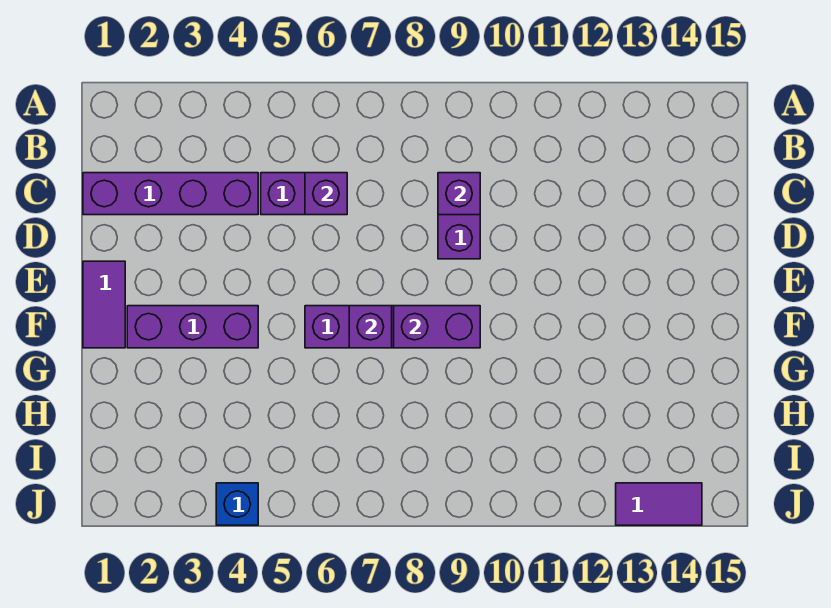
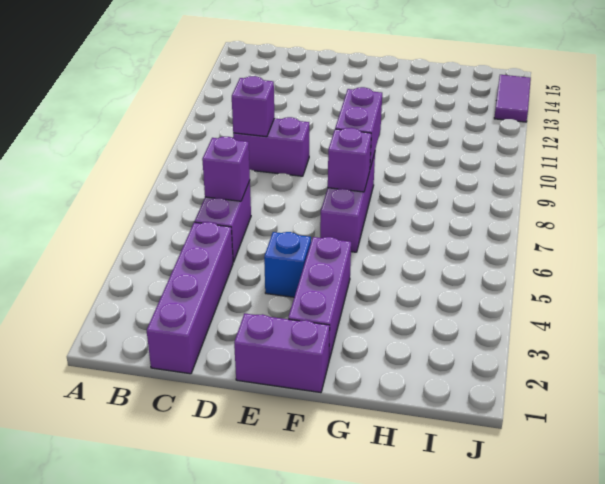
purple tile E1:F1 level 1 -> purple brick E1:F1 level 1
blue brick J4 level 1 -> blue brick E4 level 1

